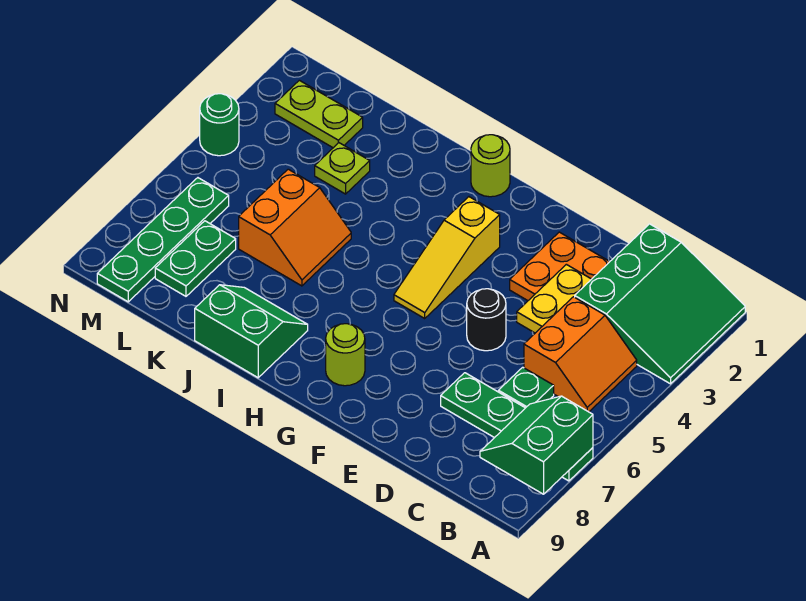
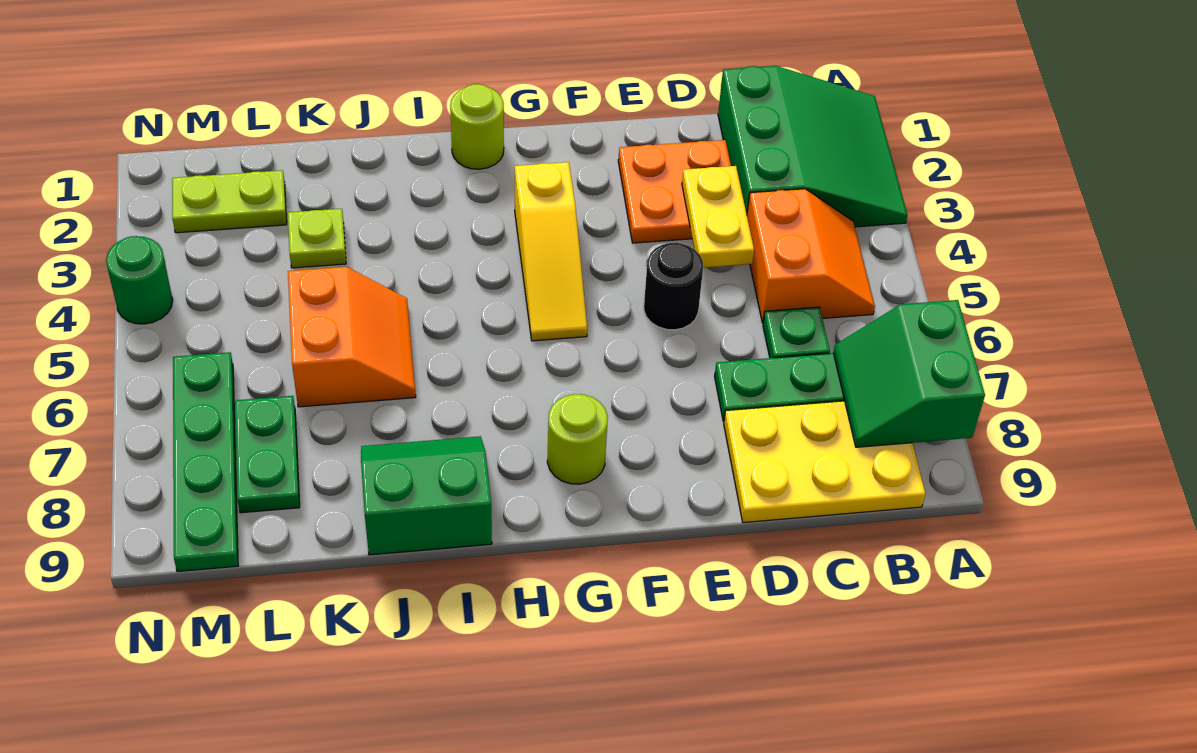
none -> yellow plate B8:D9 level 1

